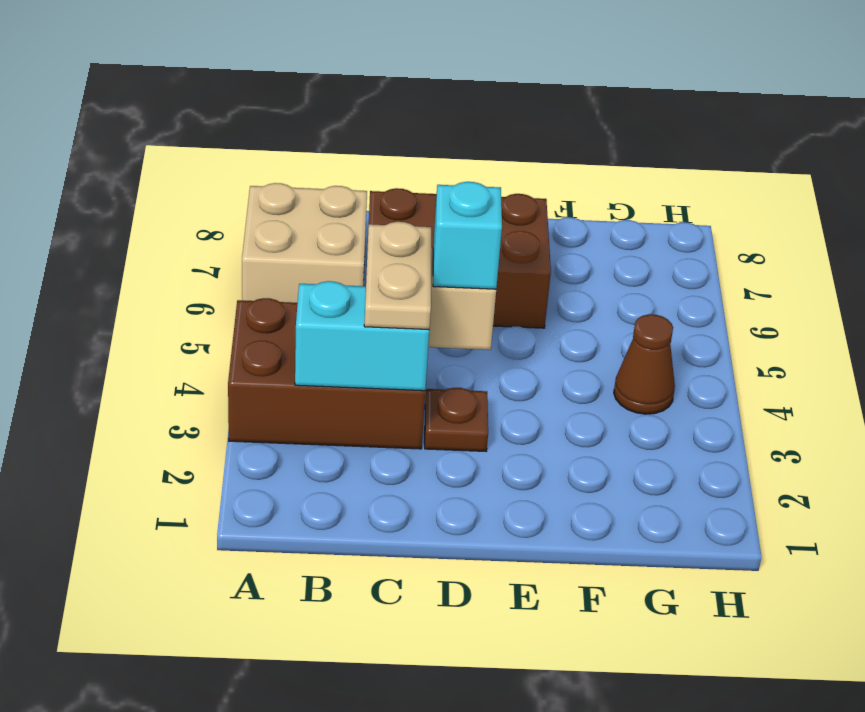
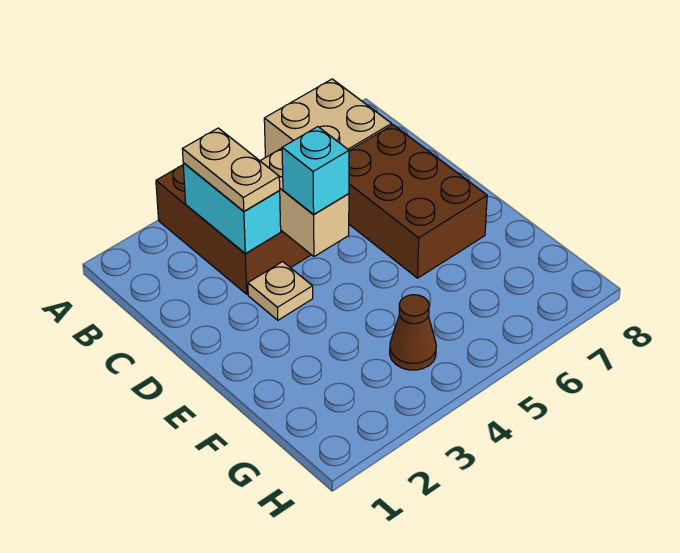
tan plate C3:C4 level 3 -> tan plate B3:C3 level 3
brown plate D3 level 1 -> tan plate D3 level 1

